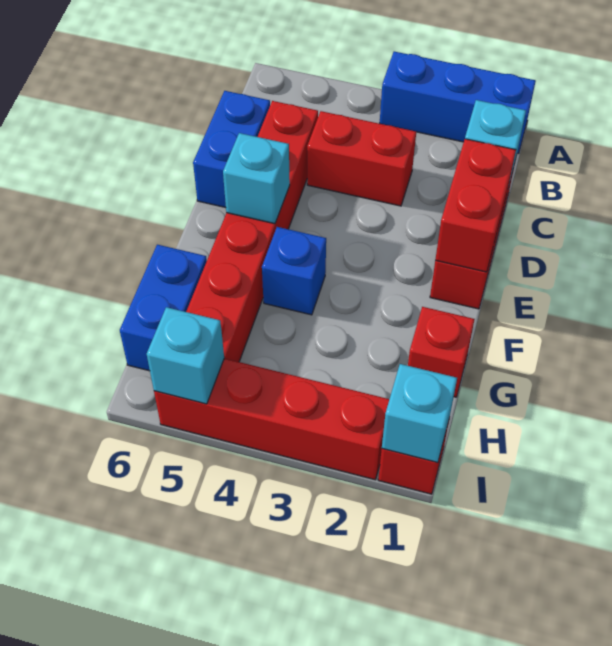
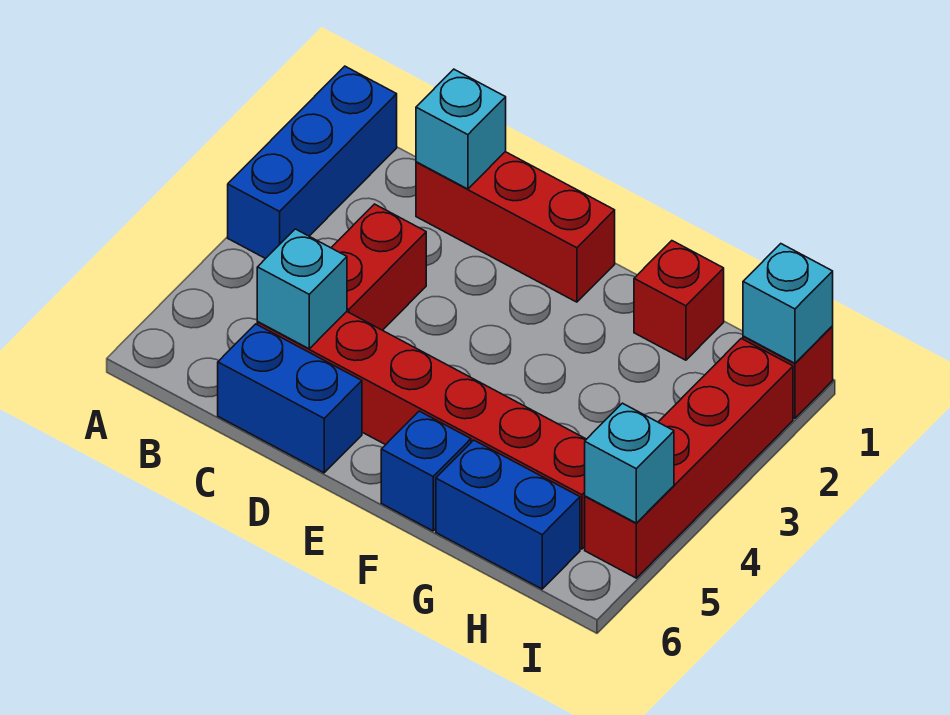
red brick D1:E1 level 2 -> none
cyan brick E5 level 2 -> cyan brick C5 level 2
blue brick F4 level 1 -> blue brick F6 level 1

